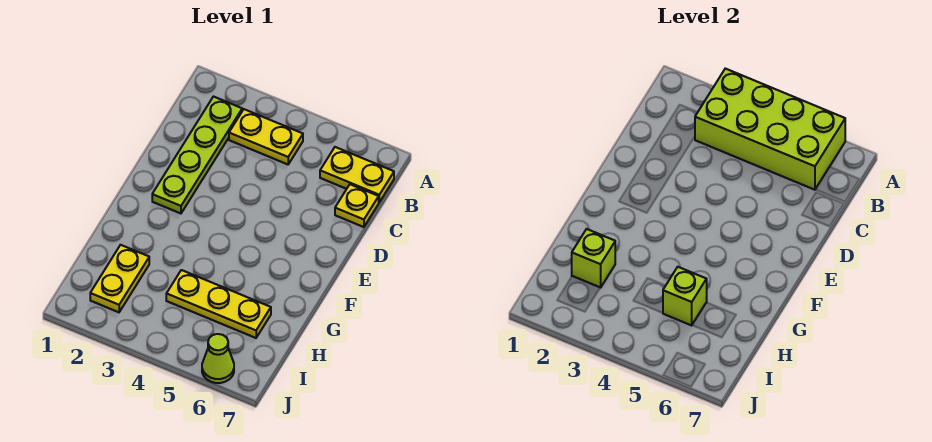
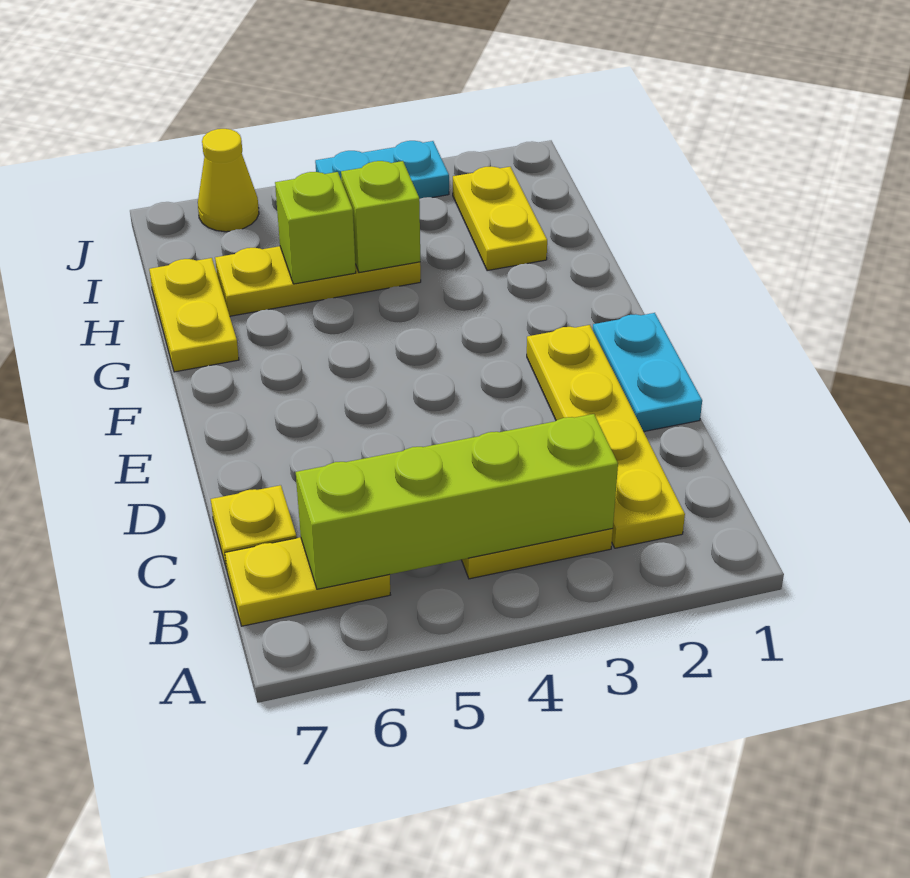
lime brick A3:B6 level 2 -> lime brick B3:B6 level 2
lime plate B2:E2 level 1 -> yellow plate B2:E2 level 1
none -> cyan plate D1:E1 level 1
none -> yellow plate G7:H7 level 1
lime brick H2 level 2 -> lime brick H4 level 2
none -> cyan plate J3:J4 level 1
lime cone J6 level 1 -> yellow cone J6 level 1

